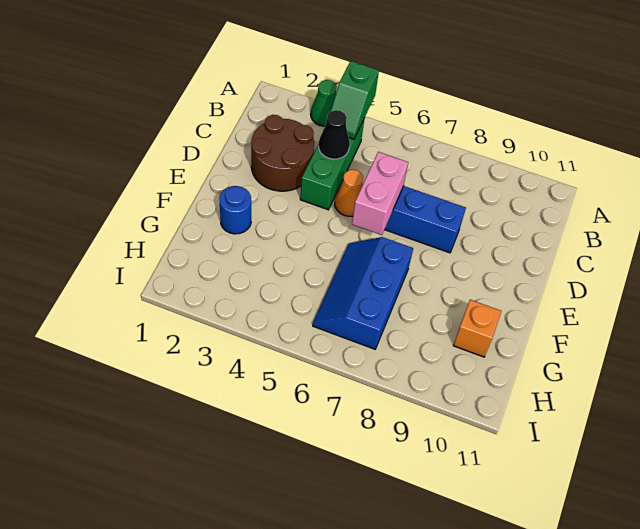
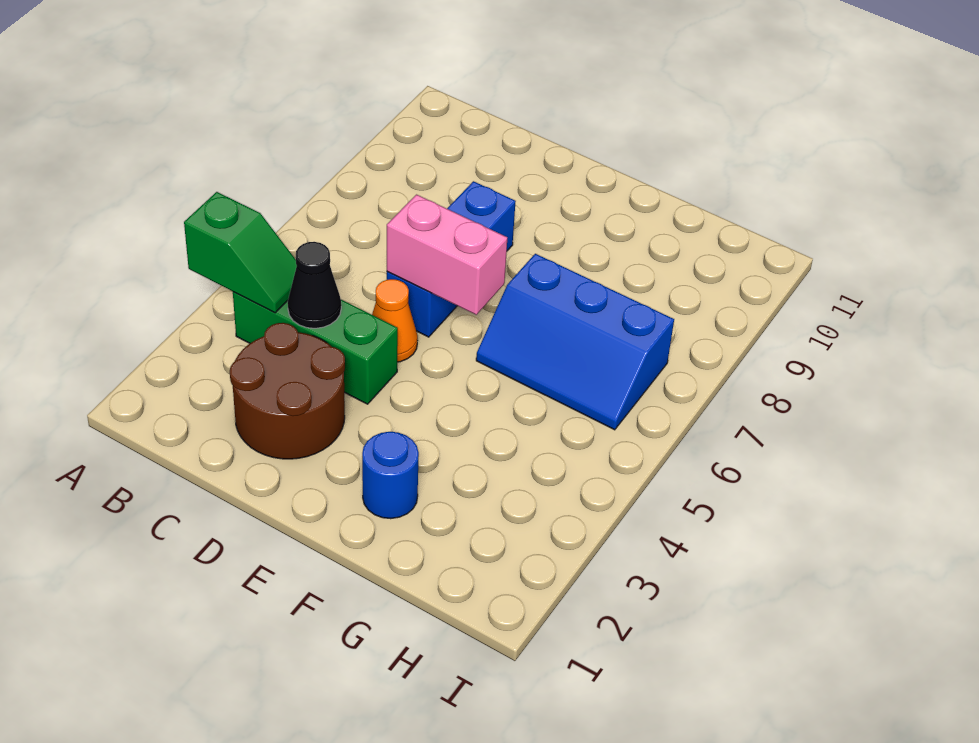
green cone A3 level 1 -> none
orange brick G10 level 1 -> none

